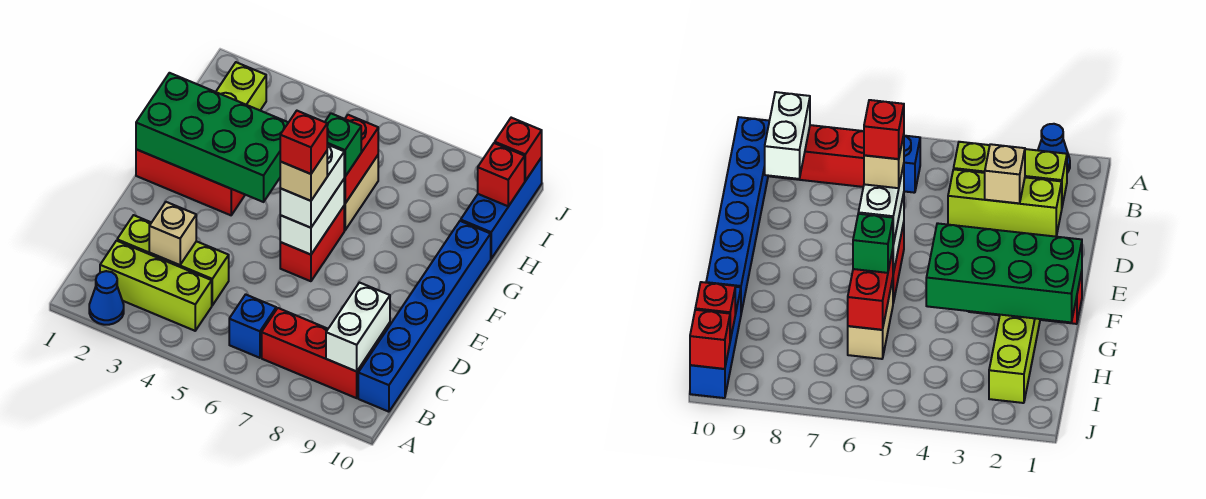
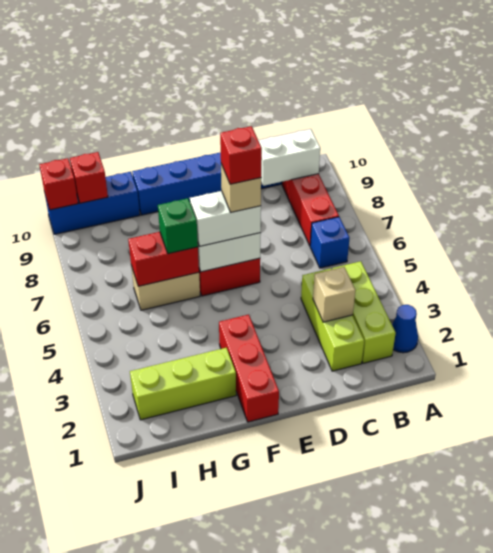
green brick F1:G4 level 2 -> none

